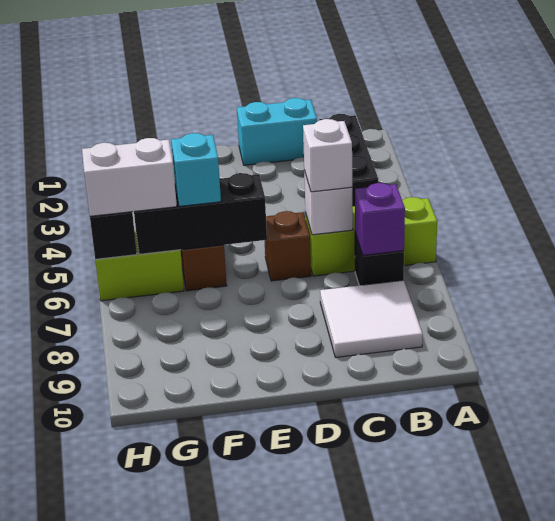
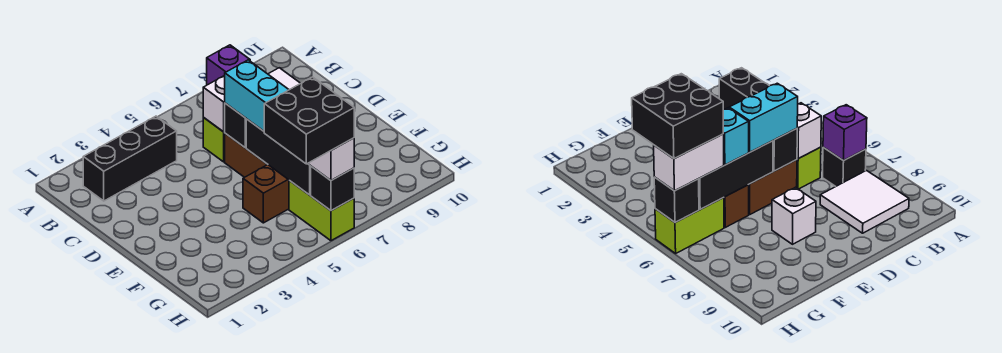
lime brick A6:C6 level 1 -> lime brick C6 level 1
cyan brick C1:D1 level 1 -> cyan brick D6:E6 level 3
white brick C6 level 3 -> white brick E8 level 1
brown brick D6 level 1 -> brown brick D6:E6 level 1
none -> black brick D6 level 2
none -> black brick G5:H6 level 4

